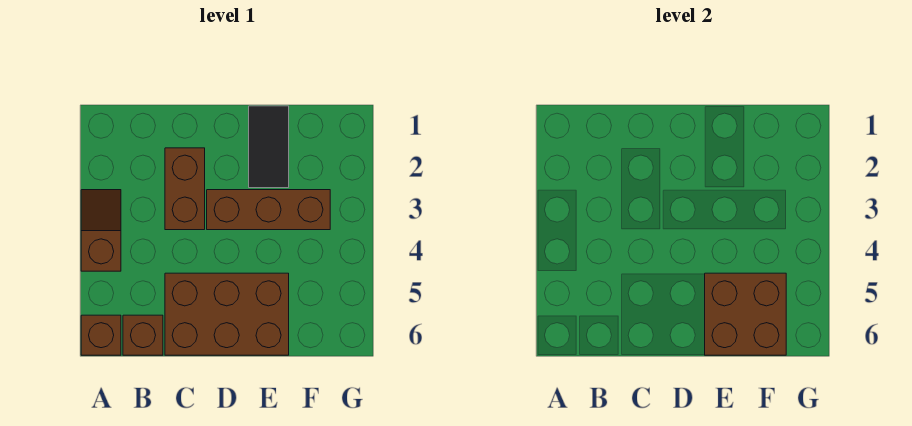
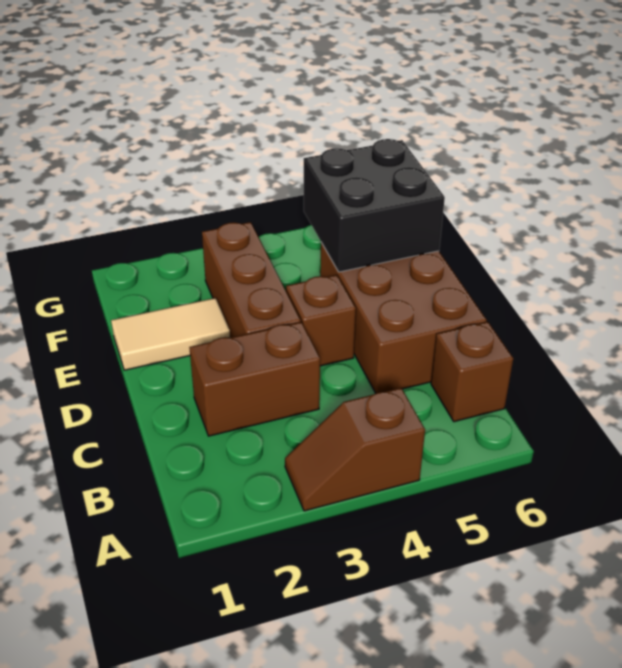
brown brick A6 level 1 -> brown brick D4 level 1
black tile E1:E2 level 1 -> tan tile E1:E2 level 1
brown brick E5:F6 level 2 -> black brick E5:F6 level 2

